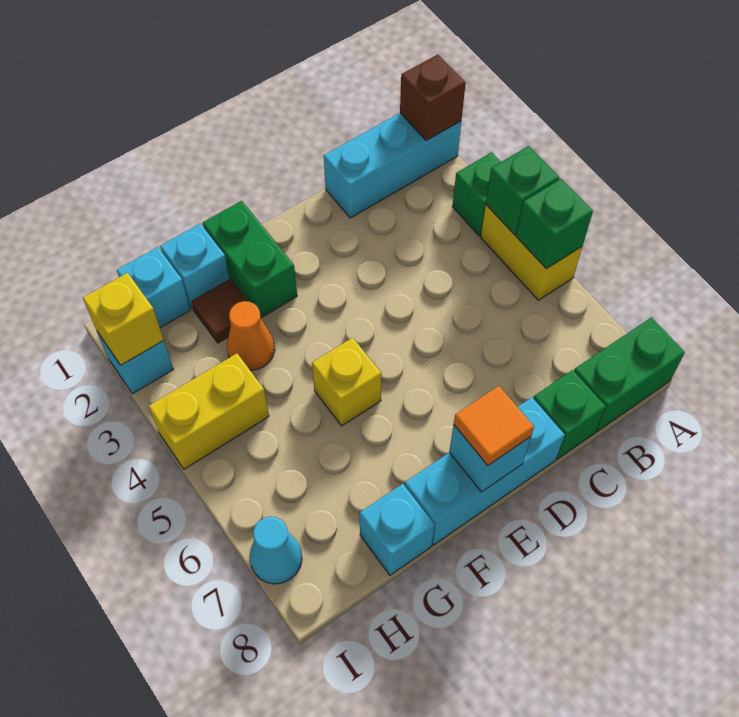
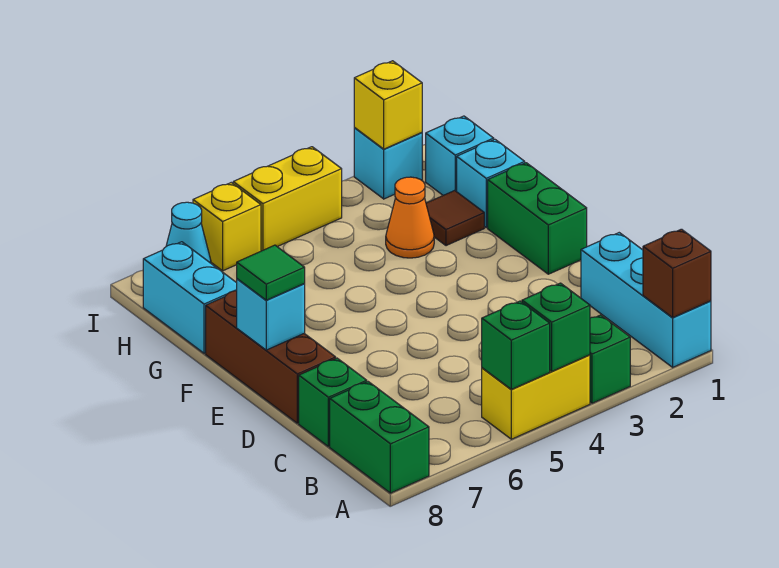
cyan brick D8:F8 level 1 -> brown brick D8:F8 level 1
orange tile E8 level 3 -> green tile E8 level 3
green brick F1:F2 level 1 -> green brick E1:F1 level 1
yellow brick F5 level 1 -> yellow brick I6 level 1
cyan brick G8 level 1 -> cyan brick G8:H8 level 1
yellow brick H4:I4 level 1 -> yellow brick I4:I5 level 1

